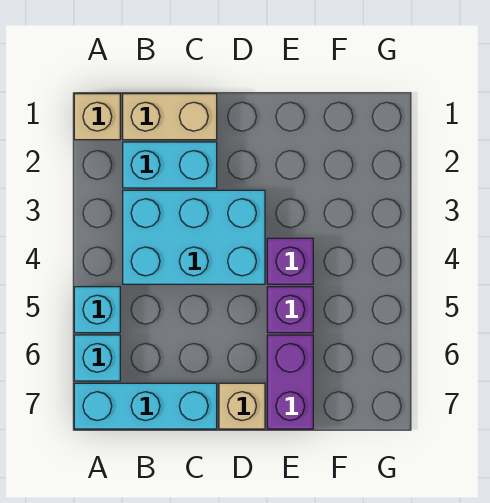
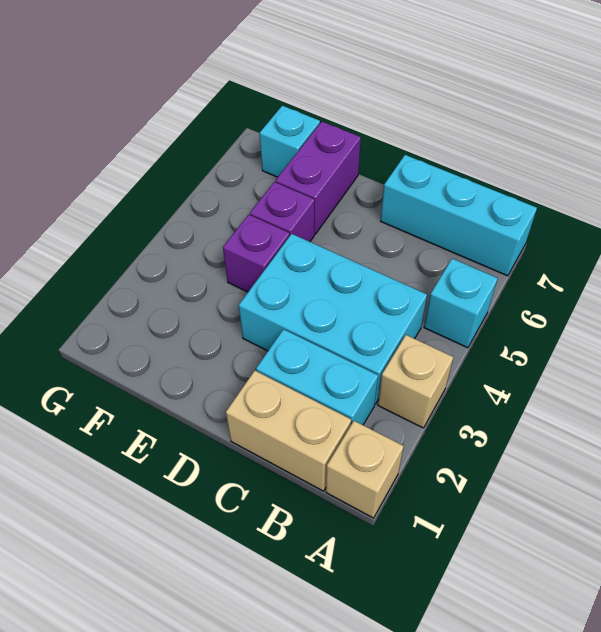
cyan brick A6 level 1 -> cyan brick F7 level 1
tan brick D7 level 1 -> tan brick A3 level 1

